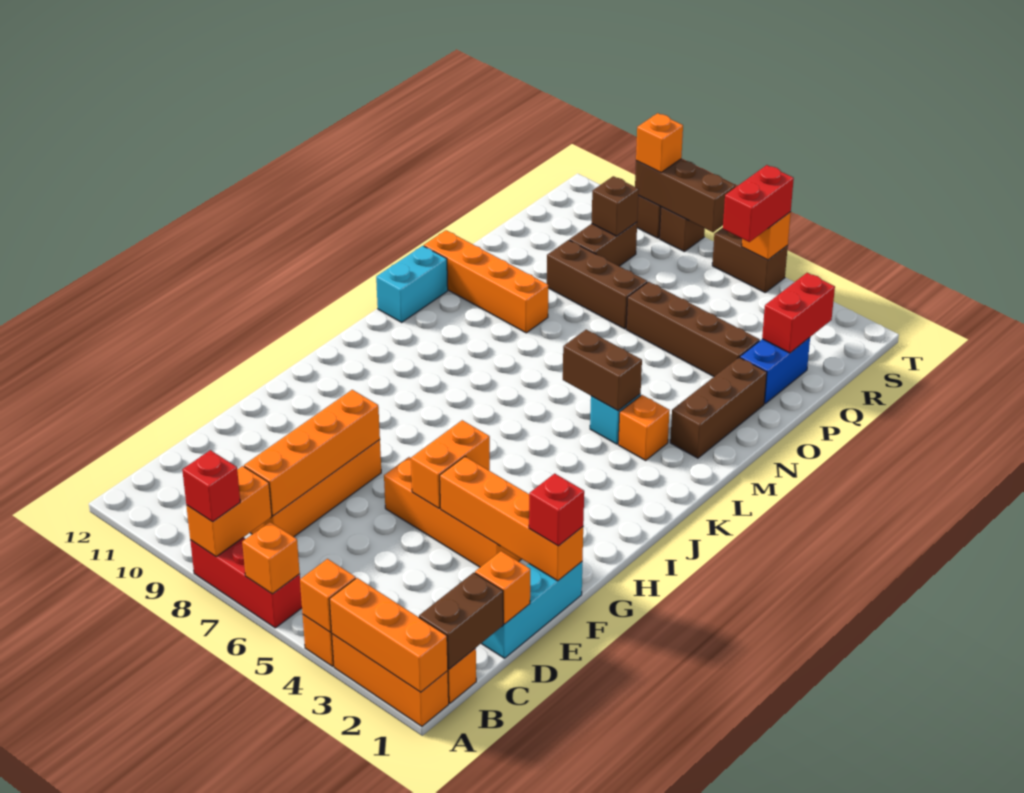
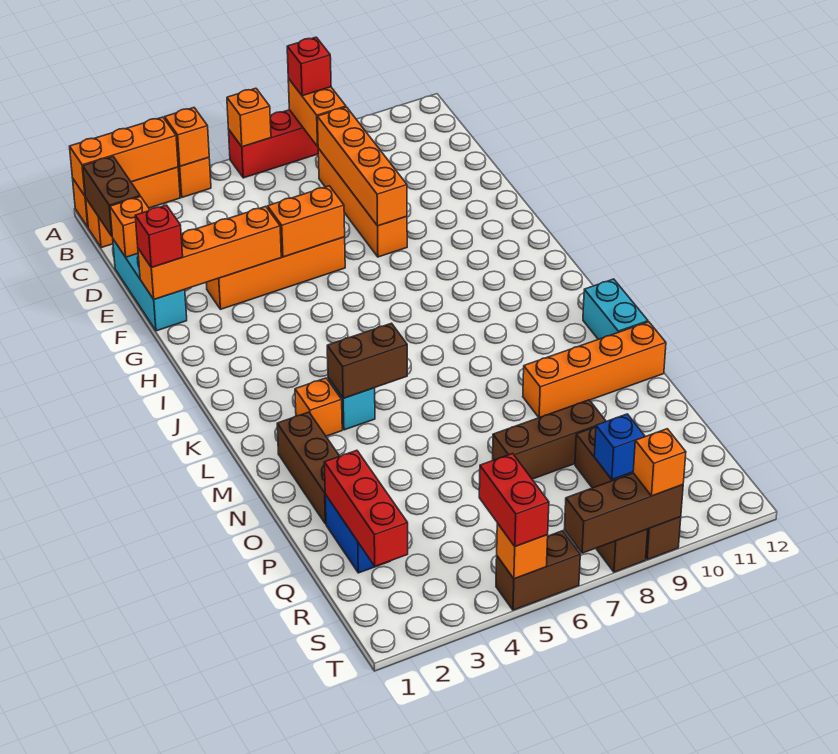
orange brick F5:G5 level 2 -> orange brick F5:F6 level 2
brown brick P3:P6 level 1 -> none
red brick Q2:R2 level 2 -> red brick P2:R2 level 2
brown brick R9 level 2 -> blue brick R9 level 2

